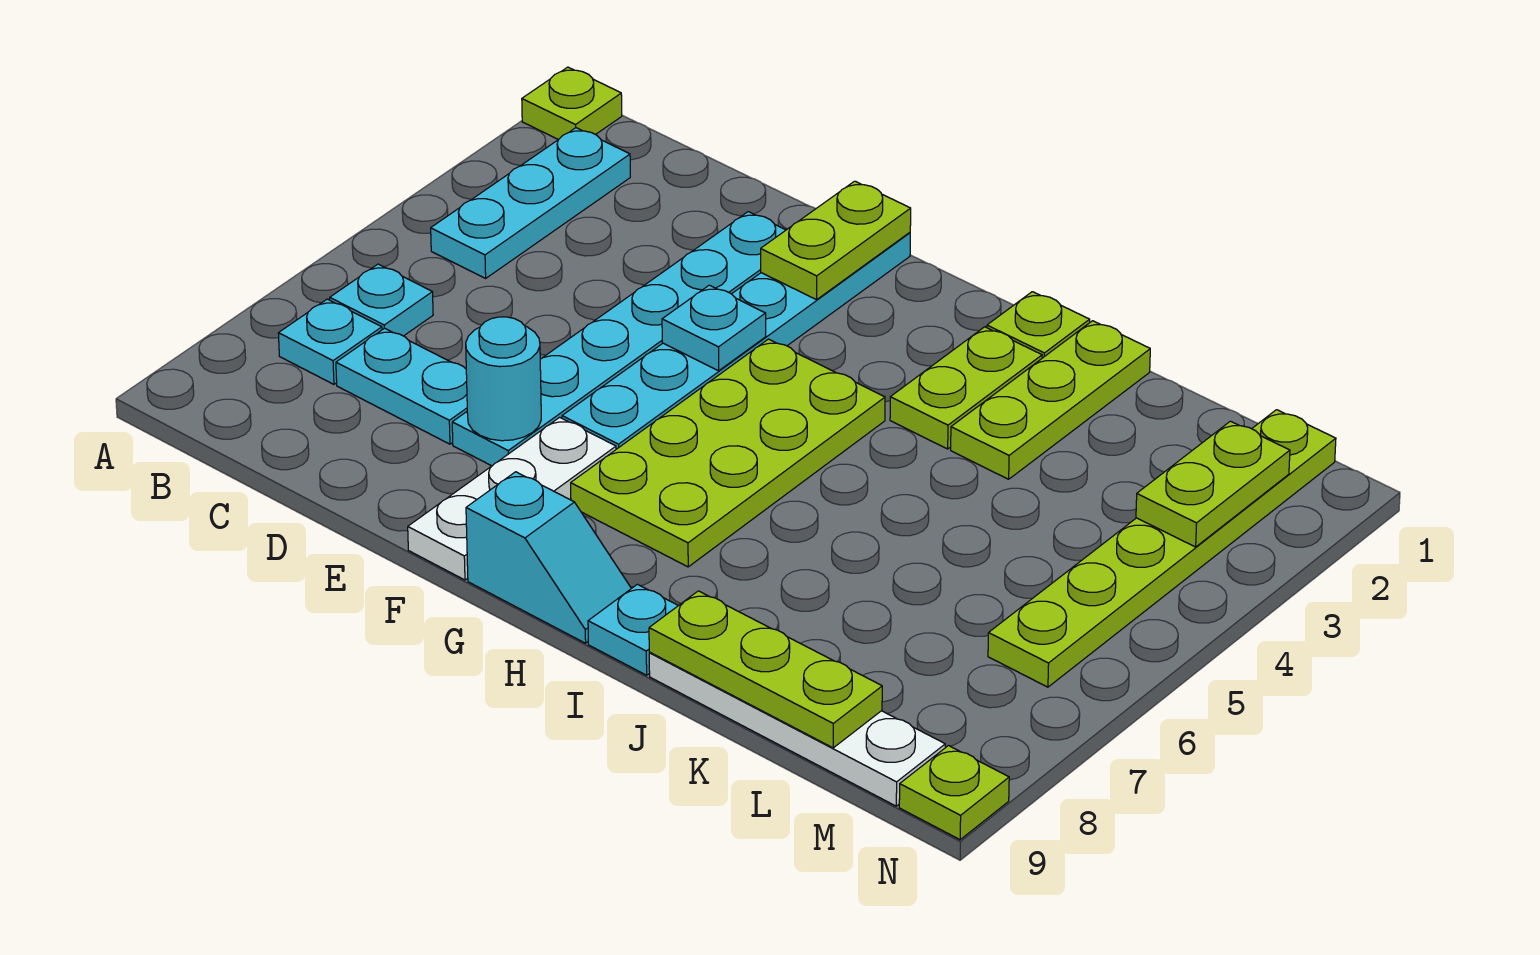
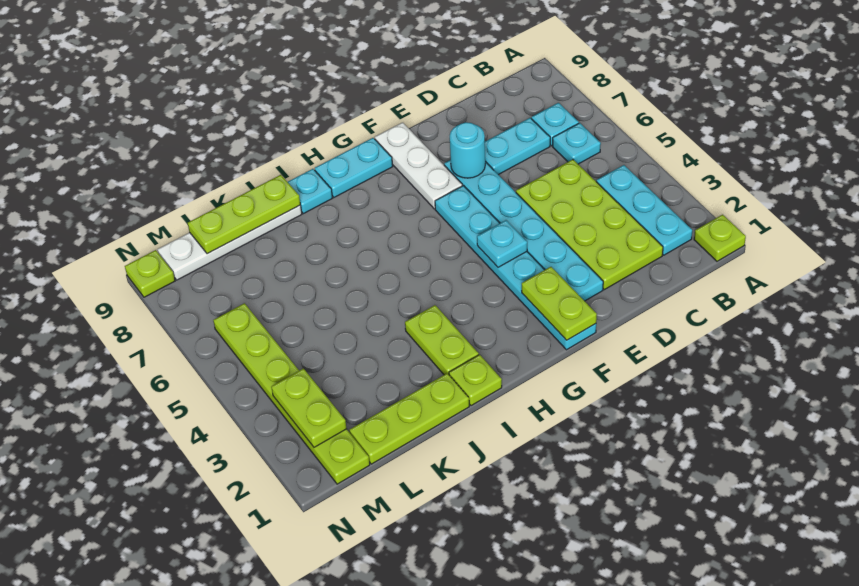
lime plate G4:H7 level 1 -> lime plate C2:D5 level 1
cyan slope G9:H9 level 1 top G -> cyan plate G9:H9 level 1
lime plate J1:J3 level 1 -> lime plate J1:L1 level 1

